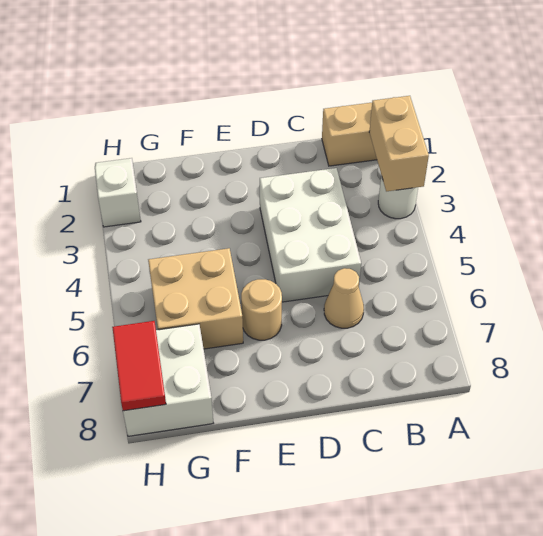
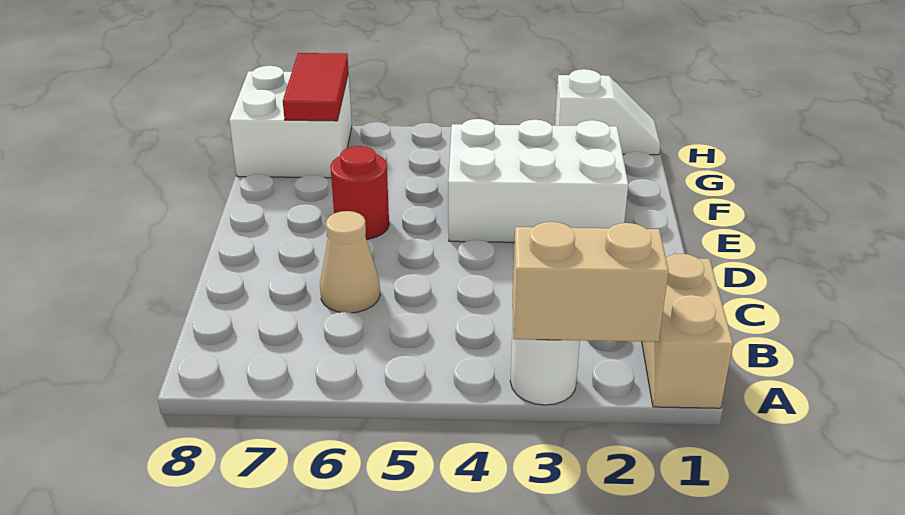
white brick C3:D5 level 1 -> white brick E2:F4 level 1
tan round brick E6 level 1 -> red round brick E6 level 1
tan brick F5:G6 level 1 -> none
red tile H7:H8 level 2 -> red tile G7:H7 level 2

